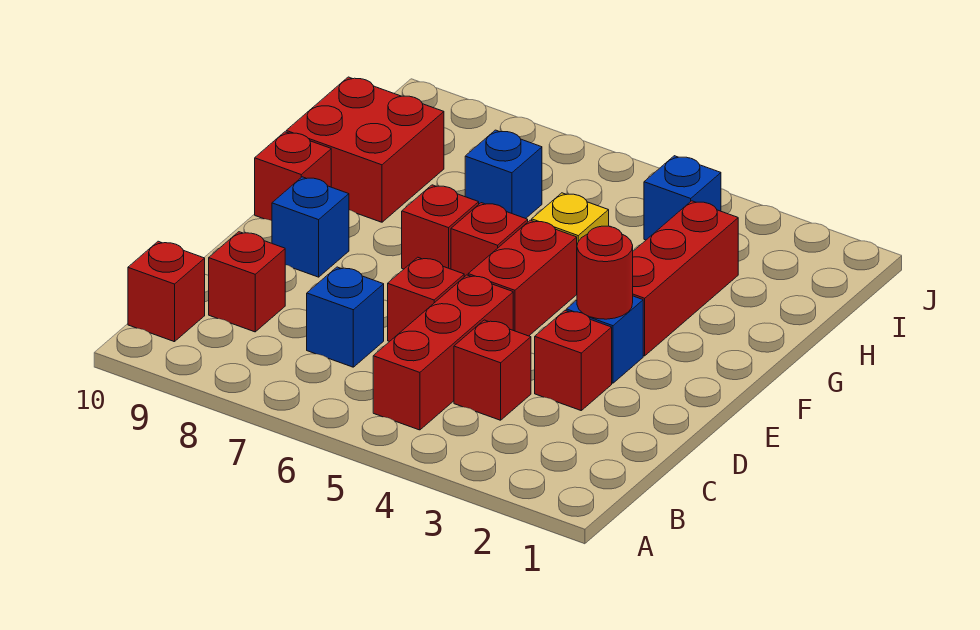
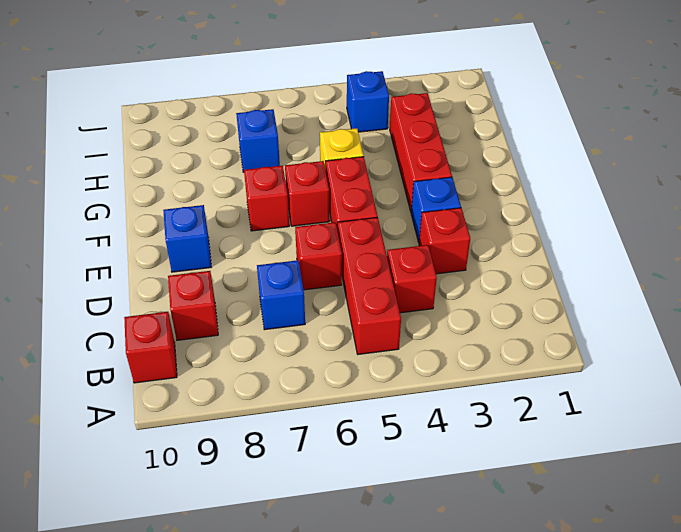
red round brick E3 level 2 -> none
red brick F10 level 1 -> none
red brick G9:H10 level 1 -> none

